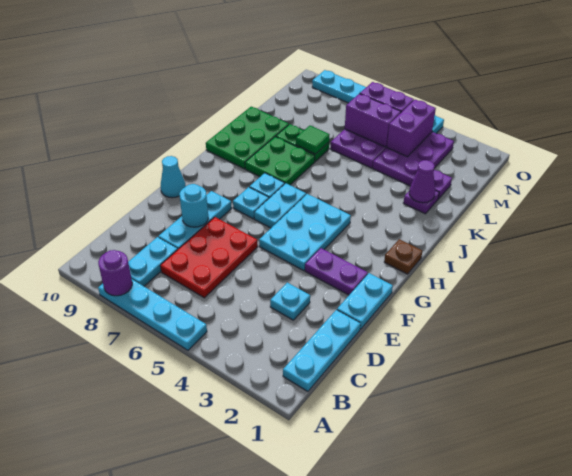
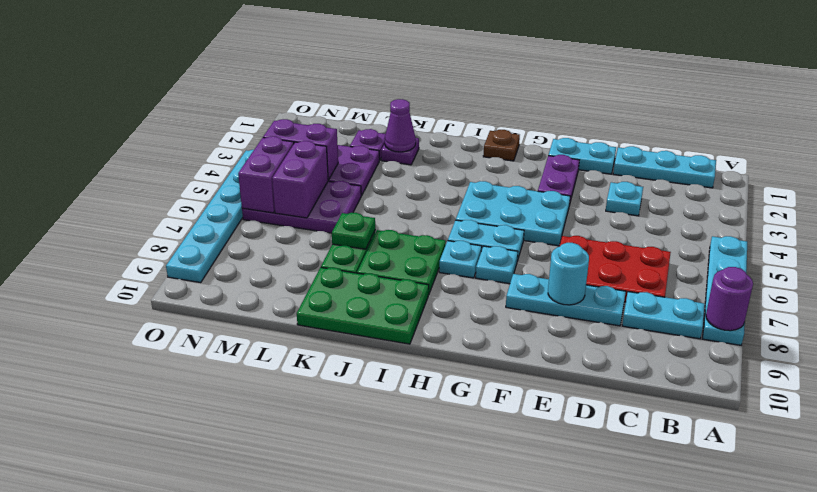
cyan cone F10 level 1 -> none
green tile K7 level 2 -> green plate K7 level 2

